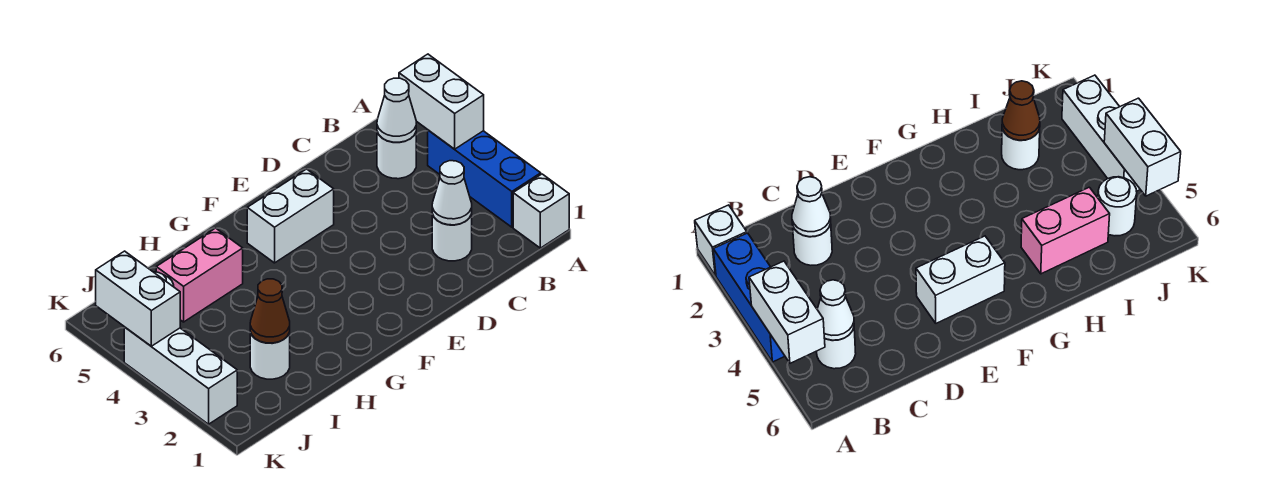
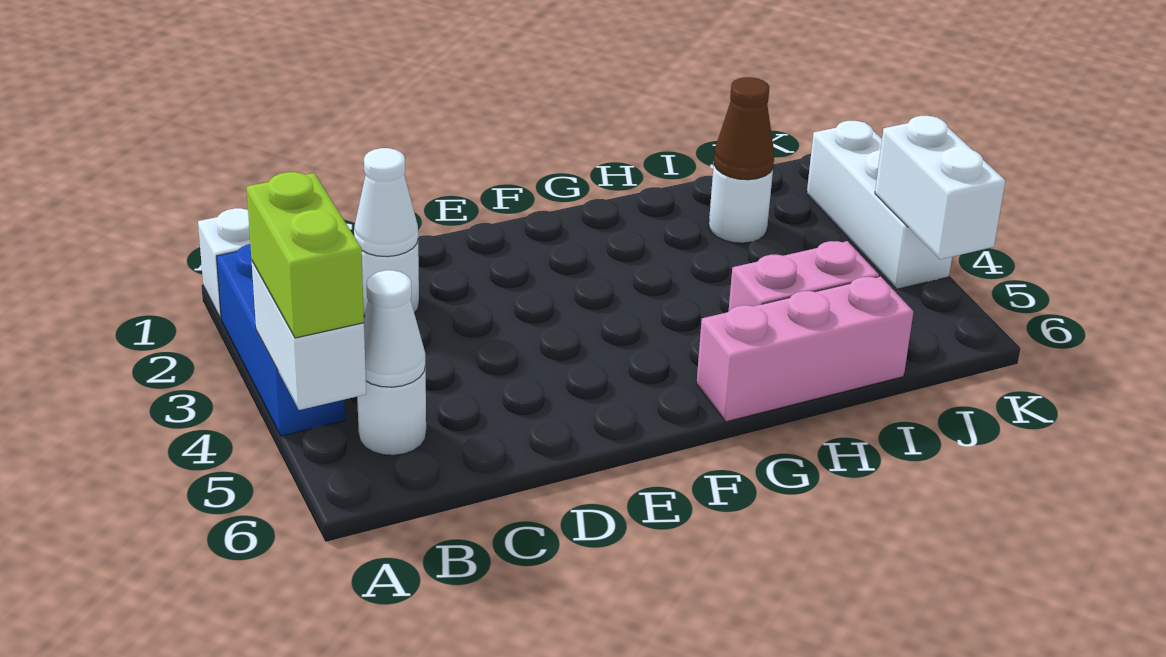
none -> lime brick A4:A5 level 3
white brick E5:F5 level 1 -> none
none -> pink brick G6:I6 level 1
white round brick J5 level 1 -> none

